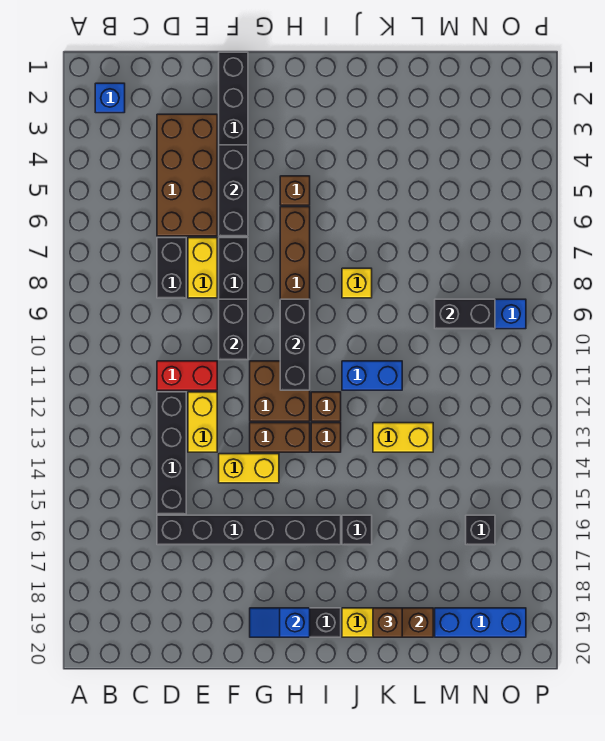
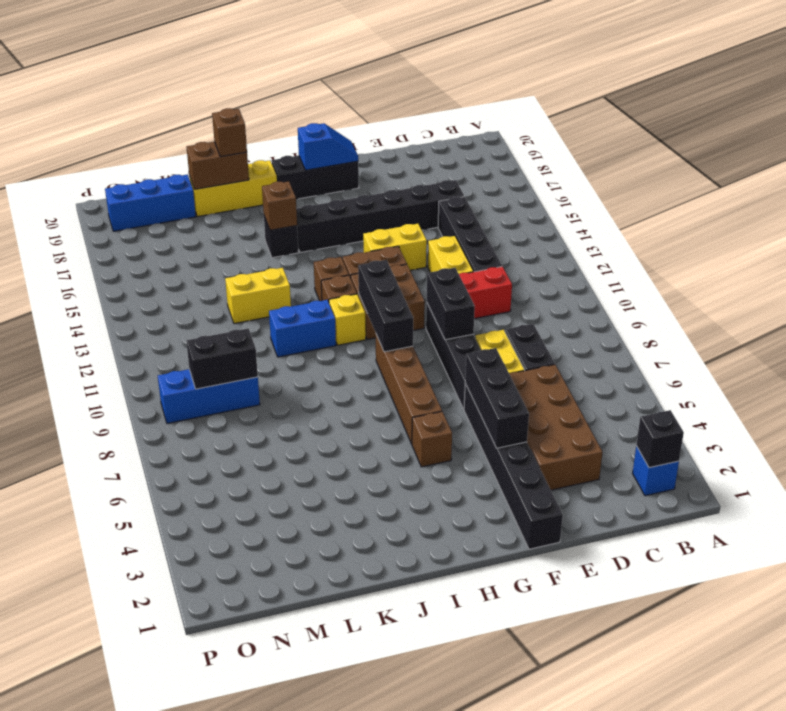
yellow brick J8 level 1 -> yellow brick I11 level 1
none -> brown brick J16 level 2
black brick N16 level 1 -> black brick B2 level 2

